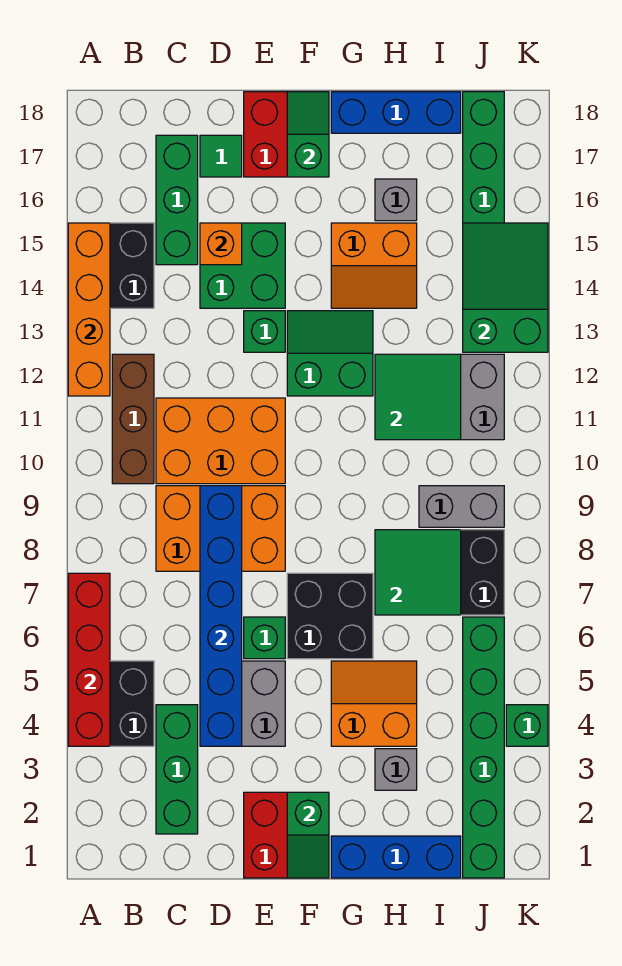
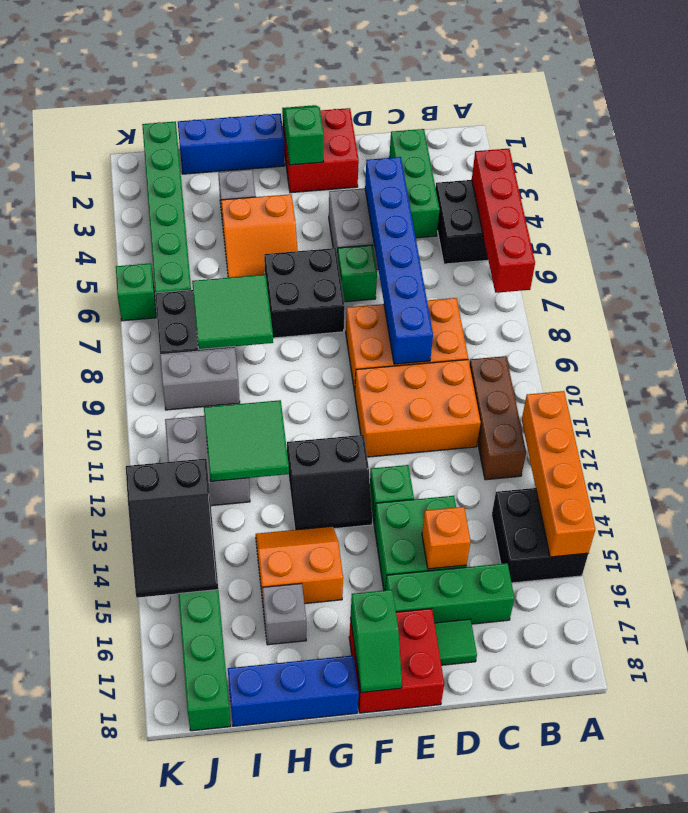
green brick C15:C17 level 1 -> green brick C16:E16 level 1
green slope F12:G13 level 1 top 12 -> black slope F12:G13 level 1 top 12
green slope J13:K15 level 2 top 13 -> black slope J13:K15 level 2 top 13
green brick K4 level 1 -> green brick K6 level 1

